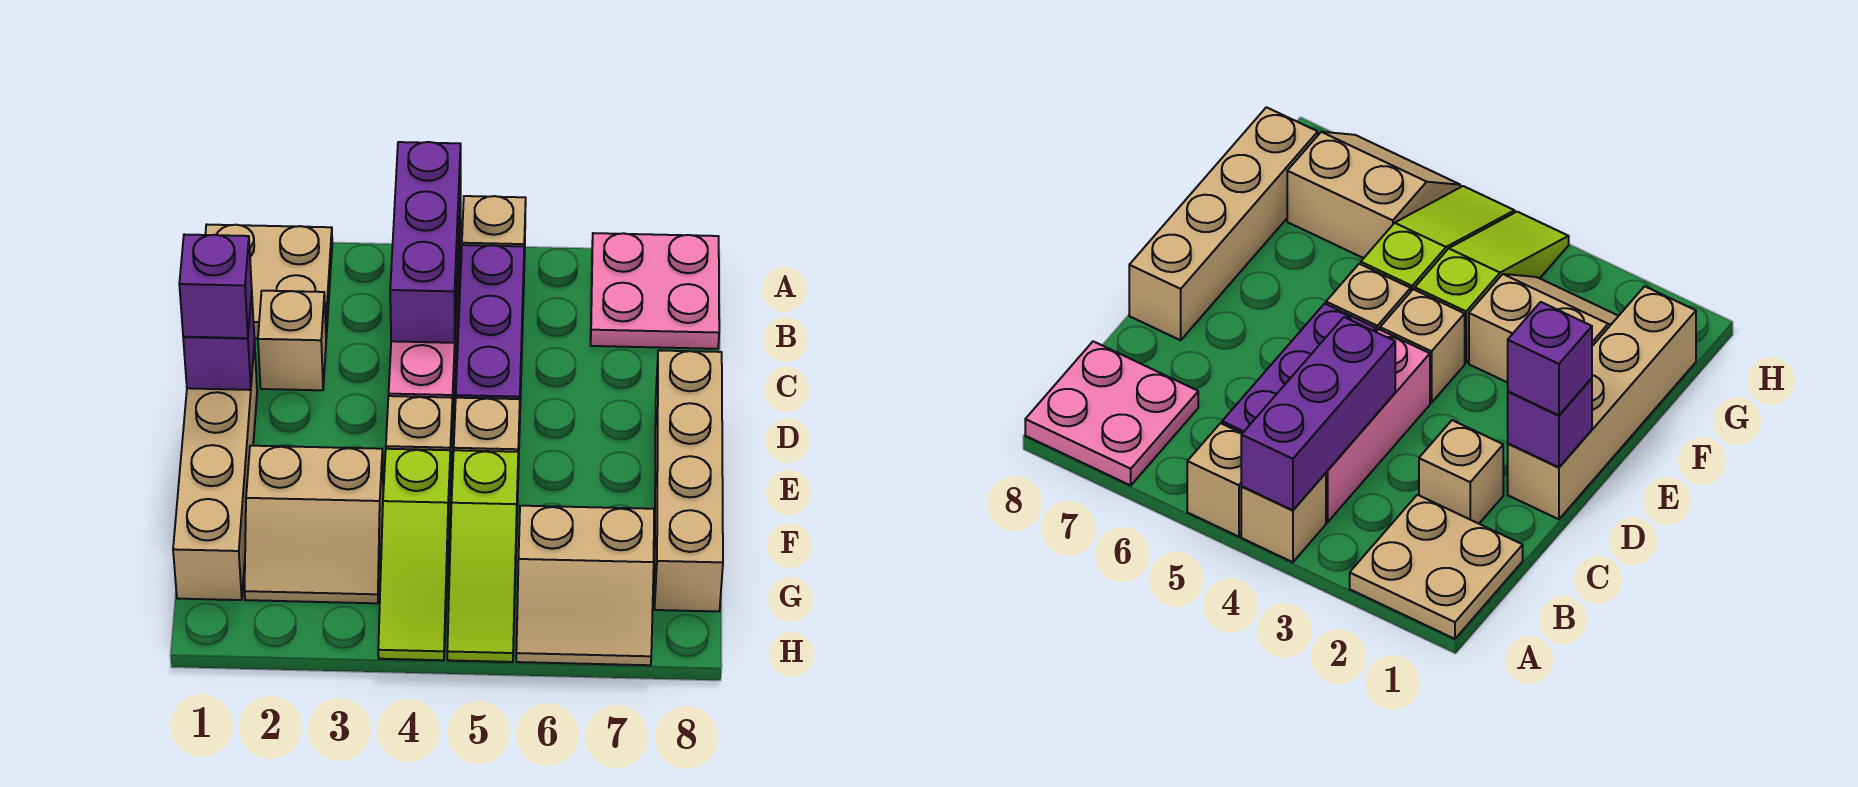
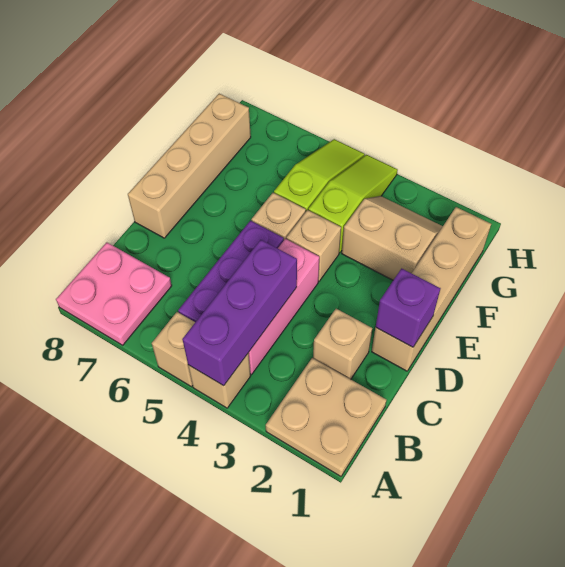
purple brick D1 level 3 -> none
tan slope G6:H7 level 1 top G -> none

